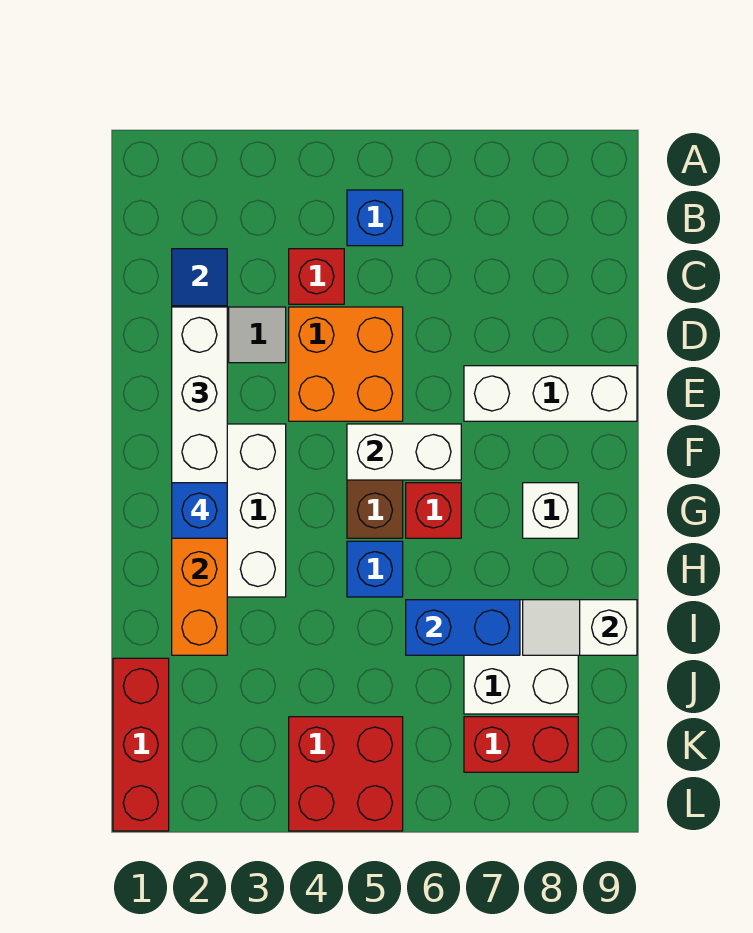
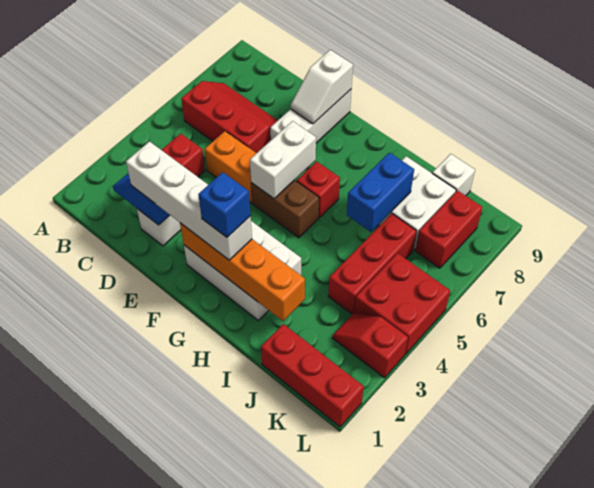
blue brick B5 level 1 -> none
none -> red slope B6:D7 level 1 top 6
orange brick D4:E5 level 1 -> orange brick D5:E5 level 1
white brick G8 level 1 -> white brick J9 level 1
blue brick H5 level 1 -> none
white slope I8:I9 level 2 top 9 -> white slope E8:E9 level 2 top 9
none -> red brick J4:J6 level 1
none -> red slope K3:L3 level 1 top L

